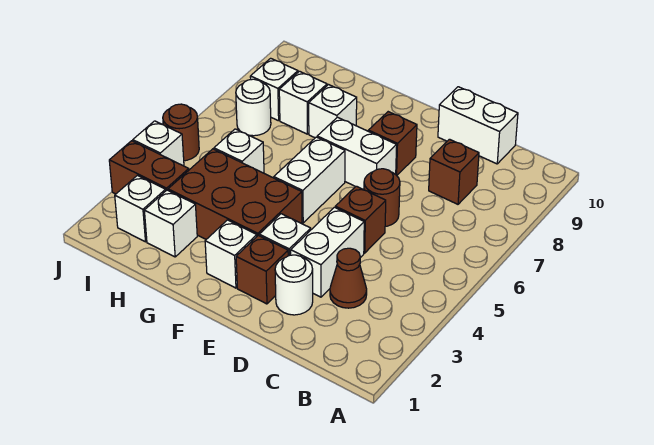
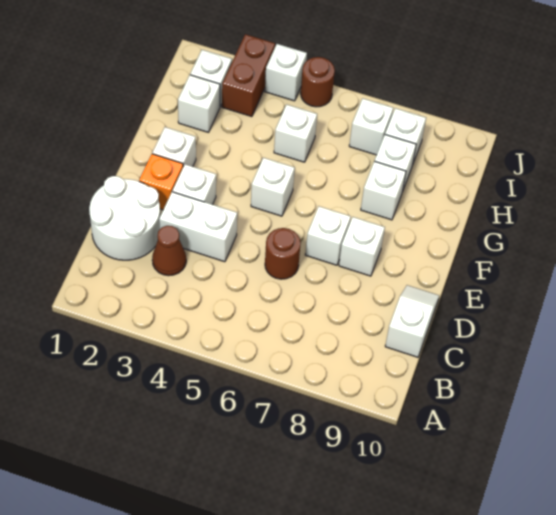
brown brick C8 level 1 -> none
white brick C10:D10 level 1 -> white slope C10:D10 level 1 top C
white round brick D2 level 1 -> white round brick C1:D2 level 1
brown brick D5 level 1 -> none
brown brick E2 level 1 -> orange brick E2 level 1
white brick E7:F7 level 1 -> white brick E7 level 1
brown brick E8 level 1 -> white brick E8 level 1
brown brick F3:H4 level 1 -> none
white brick F5:F6 level 1 -> white brick F5 level 1
white round brick I7 level 1 -> white brick I7 level 1

